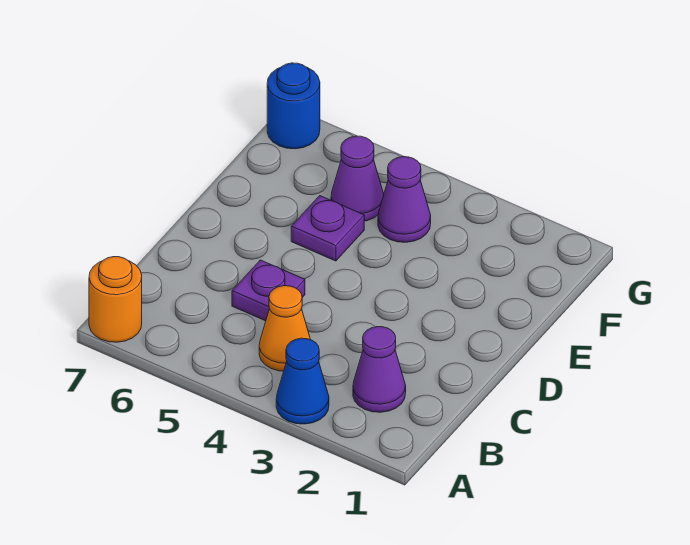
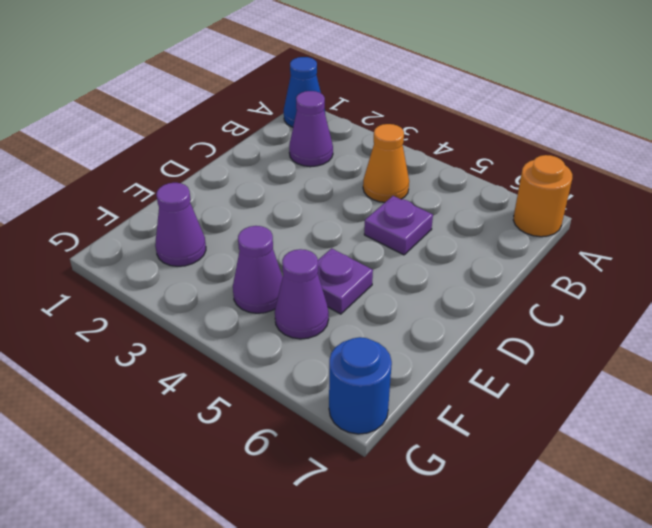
blue cone A3 level 1 -> blue cone A1 level 1
none -> purple cone F2 level 1

